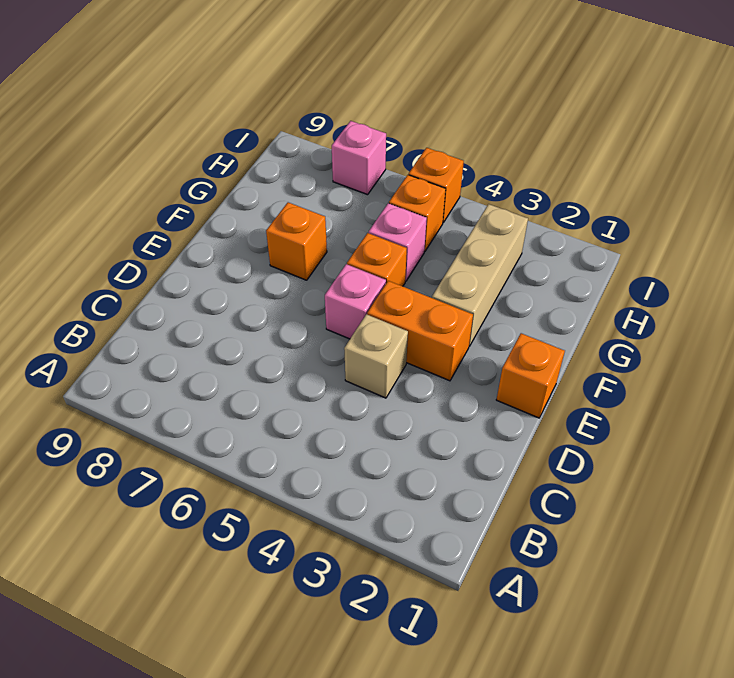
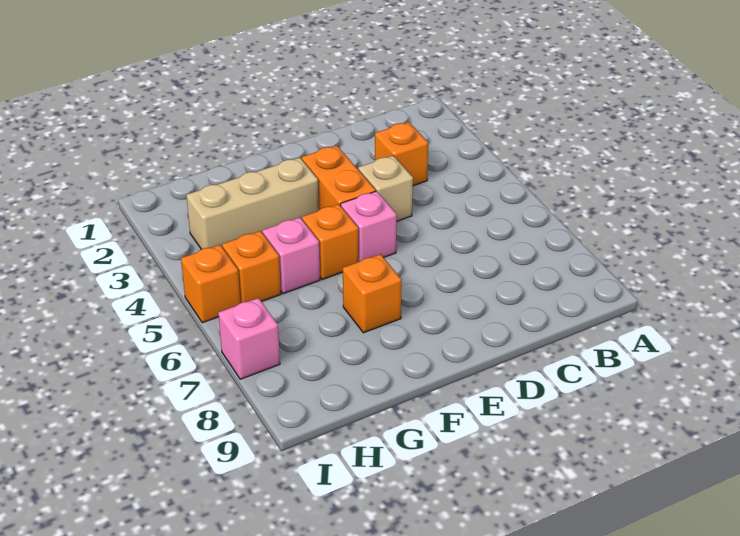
orange brick E1 level 1 -> orange brick C3 level 1

